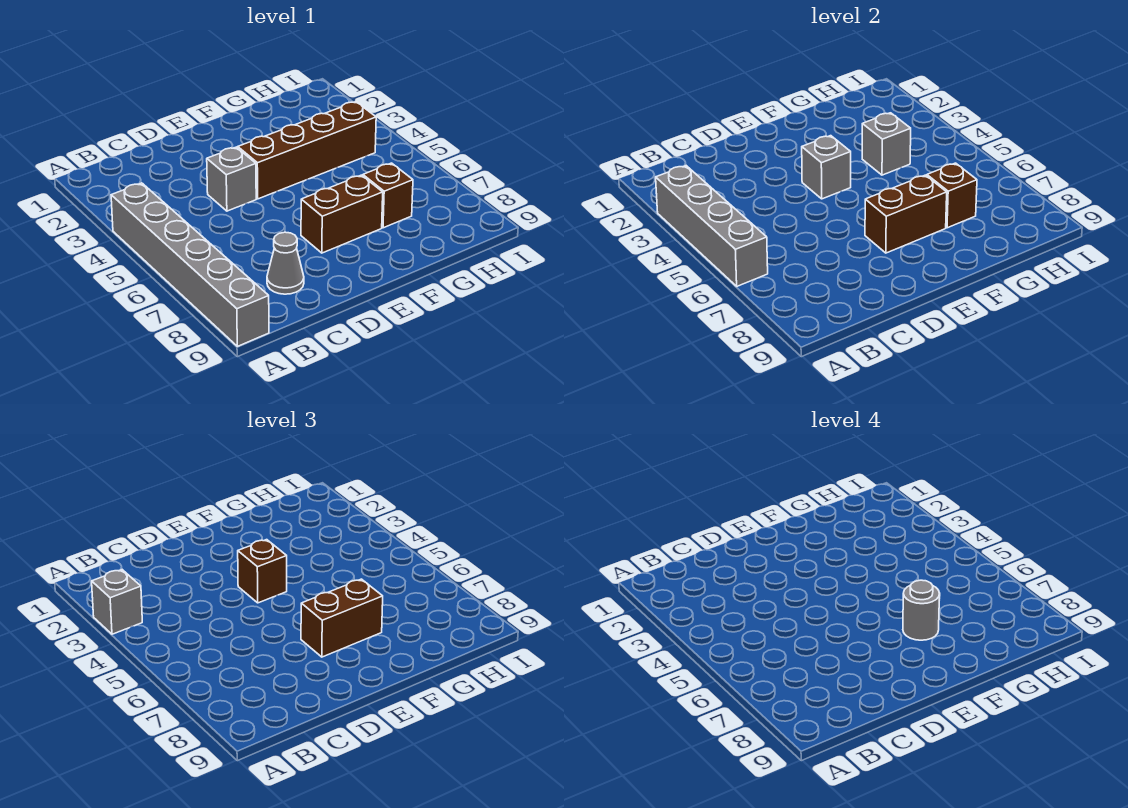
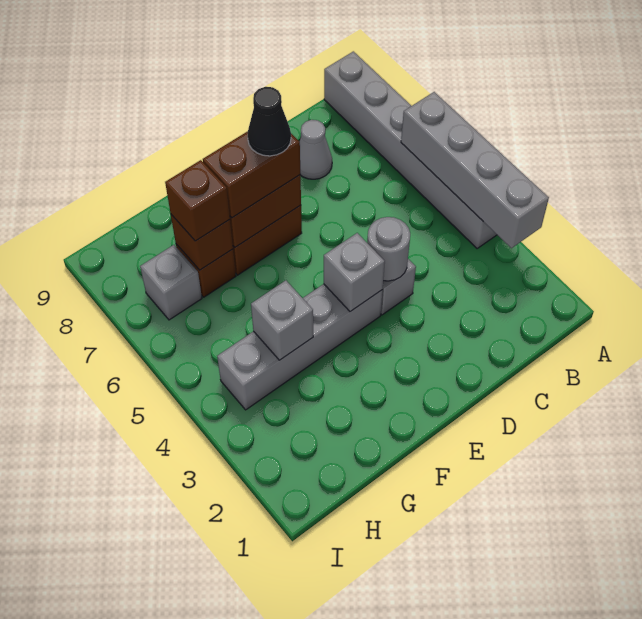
grey brick A3 level 3 -> grey brick H7 level 1
brown brick E4:H4 level 1 -> grey brick E4:H4 level 1
brown brick E4 level 3 -> brown brick G7 level 3
none -> black cone E7 level 4
grey round brick F7 level 4 -> grey round brick D4 level 2

